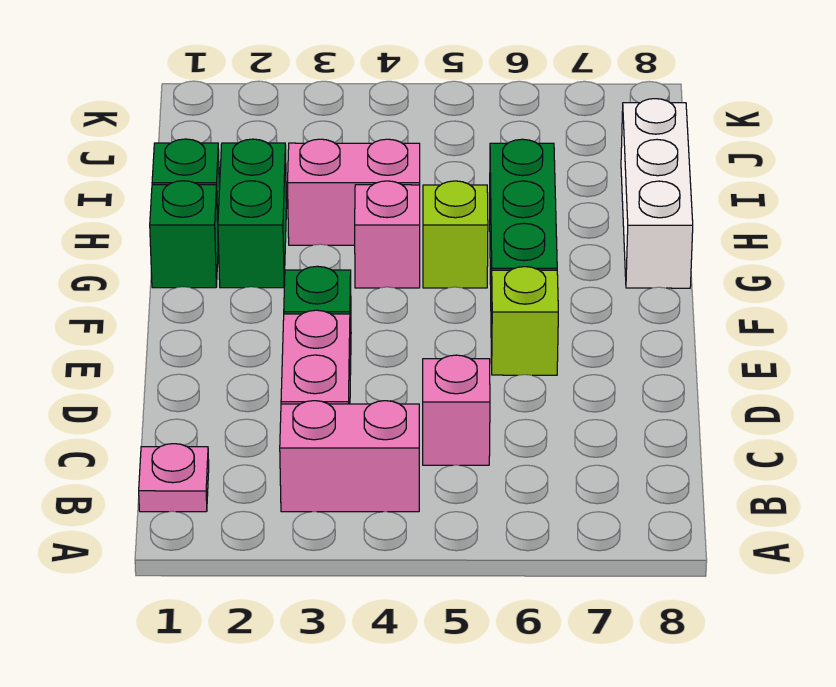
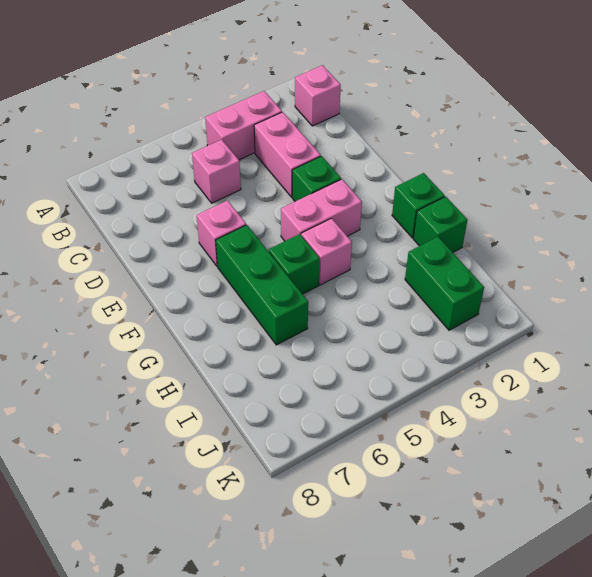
pink plate B1 level 1 -> pink brick B1 level 1
lime brick E6 level 1 -> pink brick E6 level 1
green brick G2:H2 level 1 -> green brick I2:J2 level 1
lime brick G5 level 1 -> green brick G5 level 1
white brick G8:I8 level 1 -> none
pink brick H3:H4 level 1 -> pink brick F3:F4 level 1

